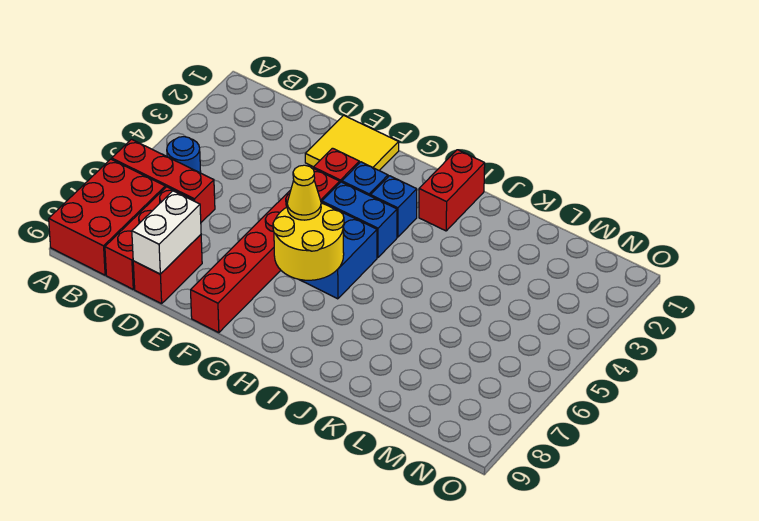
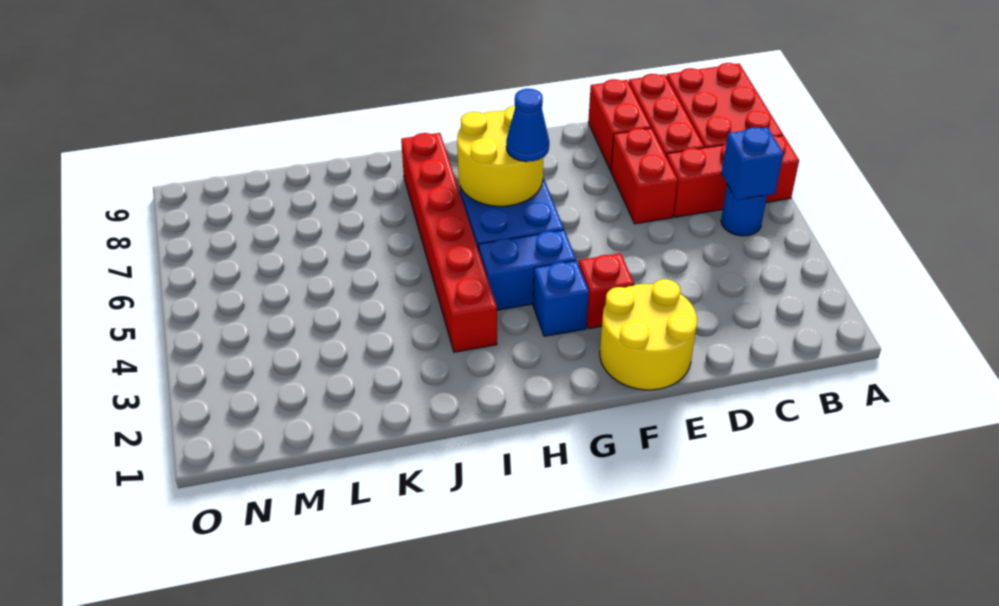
white brick D8:D9 level 2 -> none
yellow tile E1:F2 level 1 -> yellow round brick E1:F2 level 1
red brick F4:F9 level 1 -> red brick I3:I8 level 1
yellow cone G6 level 3 -> blue cone G6 level 3
blue brick H3 level 1 -> blue brick B5 level 2
red brick I1:I2 level 1 -> red brick D6:D7 level 1

